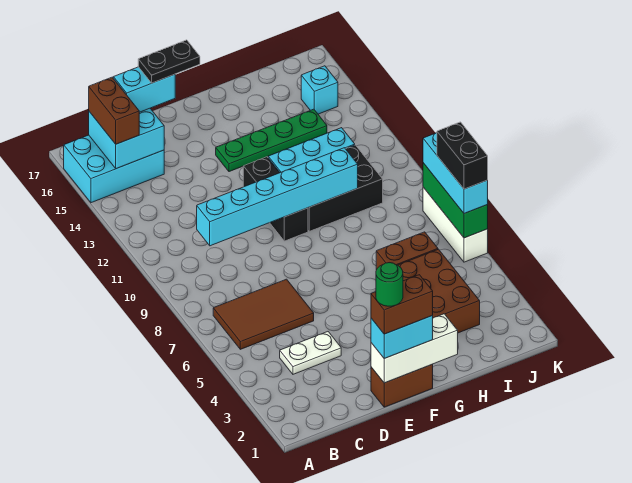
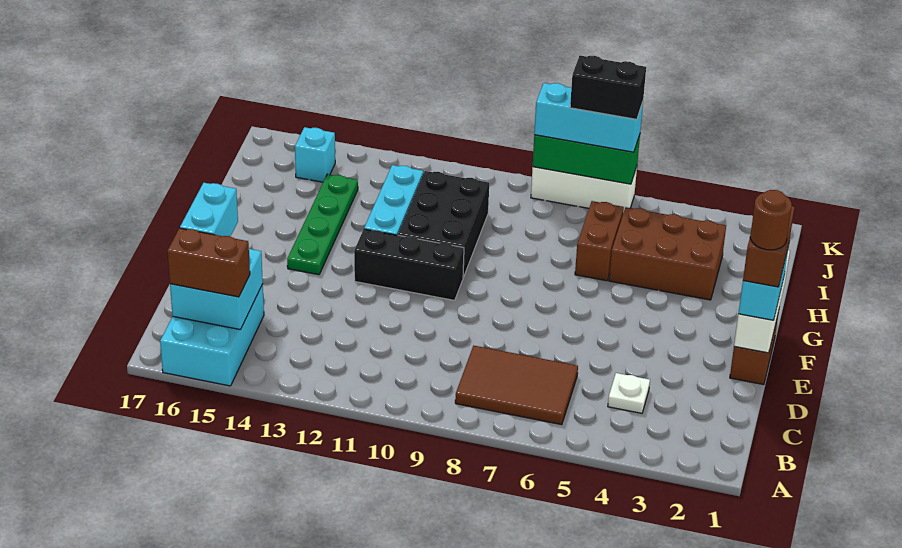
brown tile B6:D7 level 1 -> brown tile B6:C8 level 1
white plate C4:D4 level 1 -> white plate C4 level 1
cyan brick C10:H10 level 2 -> none
black plate D16:E16 level 4 -> none
green round brick E1 level 5 -> brown round brick E1 level 5

